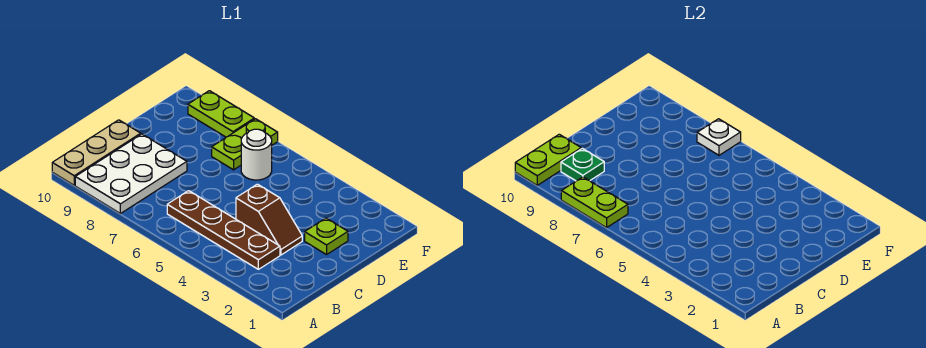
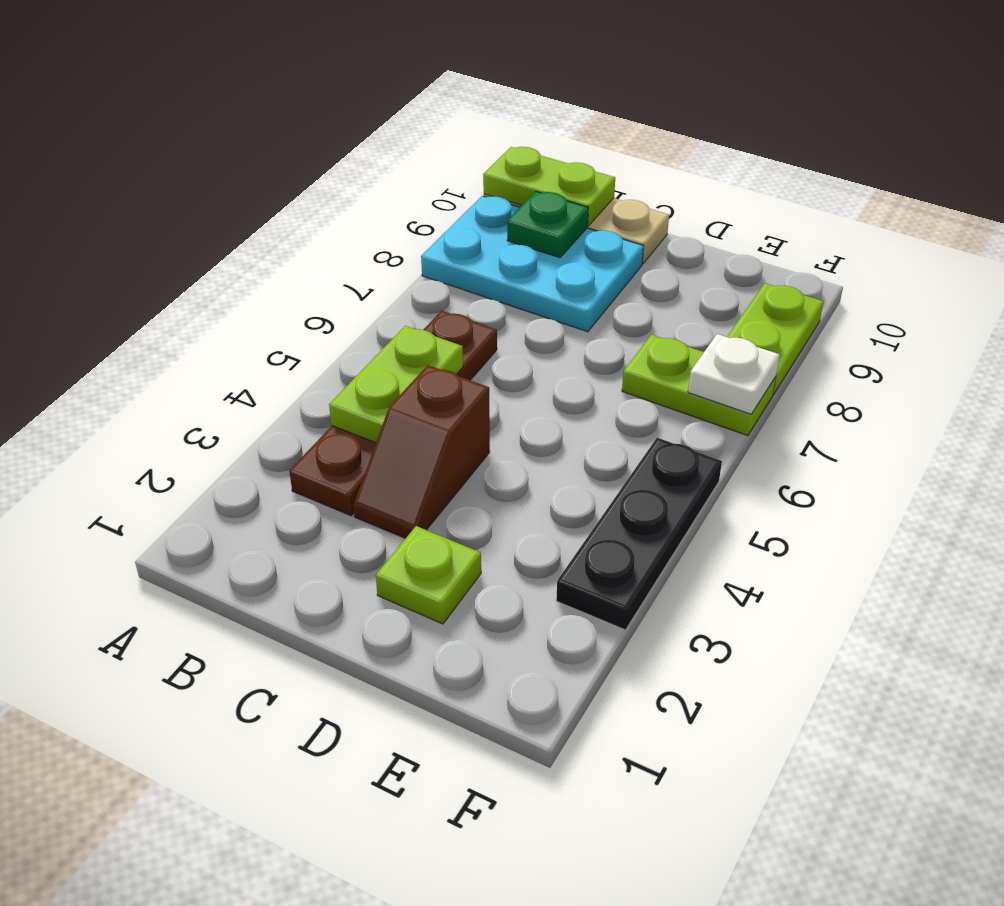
lime plate A7:A8 level 2 -> lime plate B4:B5 level 2
white plate A8:C9 level 1 -> cyan plate A8:C9 level 1
white round brick E6 level 1 -> none
none -> black plate F3:F5 level 1

